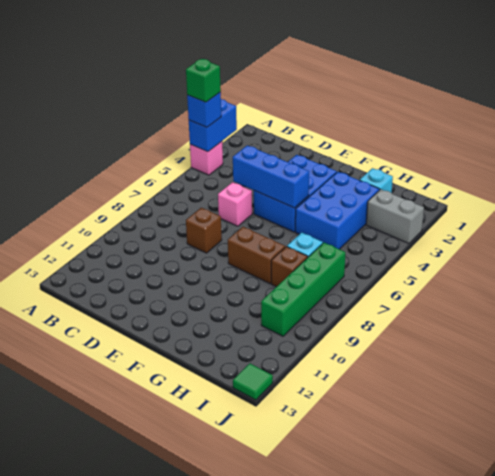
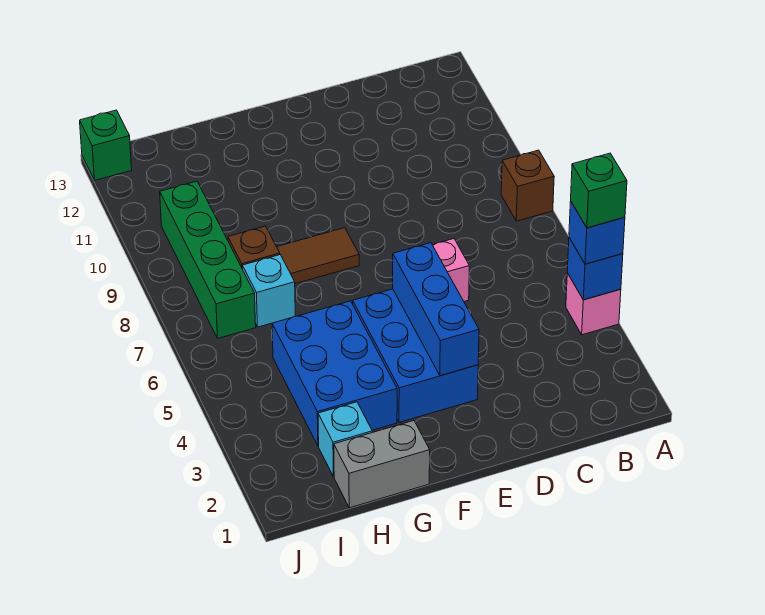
blue brick A3:A4 level 2 -> blue brick A4 level 2
blue brick D5:F5 level 2 -> blue brick E3:E5 level 2
brown brick D8 level 1 -> brown brick A8 level 1
brown brick F8:G8 level 1 -> brown tile F8:G8 level 1
grey brick I3:J3 level 1 -> grey brick G1:H1 level 1
green tile J13 level 1 -> green brick J13 level 1

